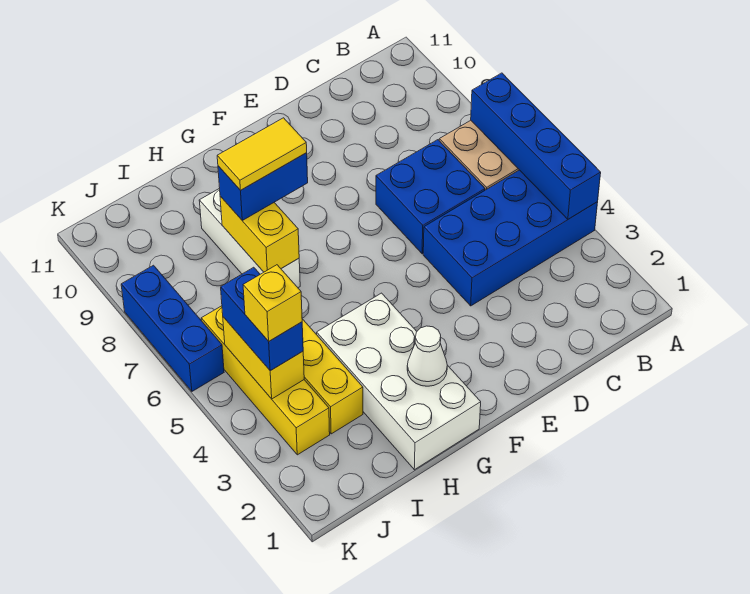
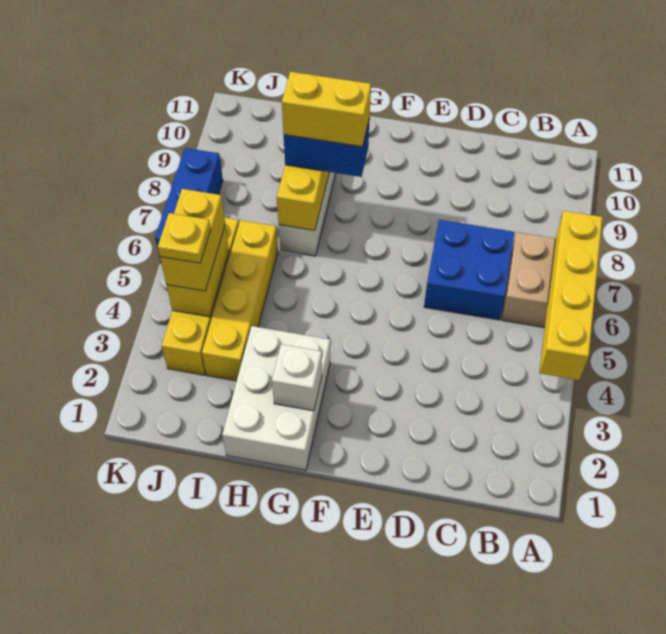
blue brick A4:D5 level 1 -> none
blue brick A4:A7 level 2 -> yellow brick A4:A7 level 2
white brick G1:H4 level 1 -> white brick G1:H3 level 1
white cone G2 level 2 -> white brick G2 level 2
yellow tile G8:H8 level 4 -> yellow brick G8:H8 level 4
blue brick J4:J5 level 3 -> yellow brick J4:J5 level 3
yellow brick J4 level 4 -> yellow plate J4 level 4

